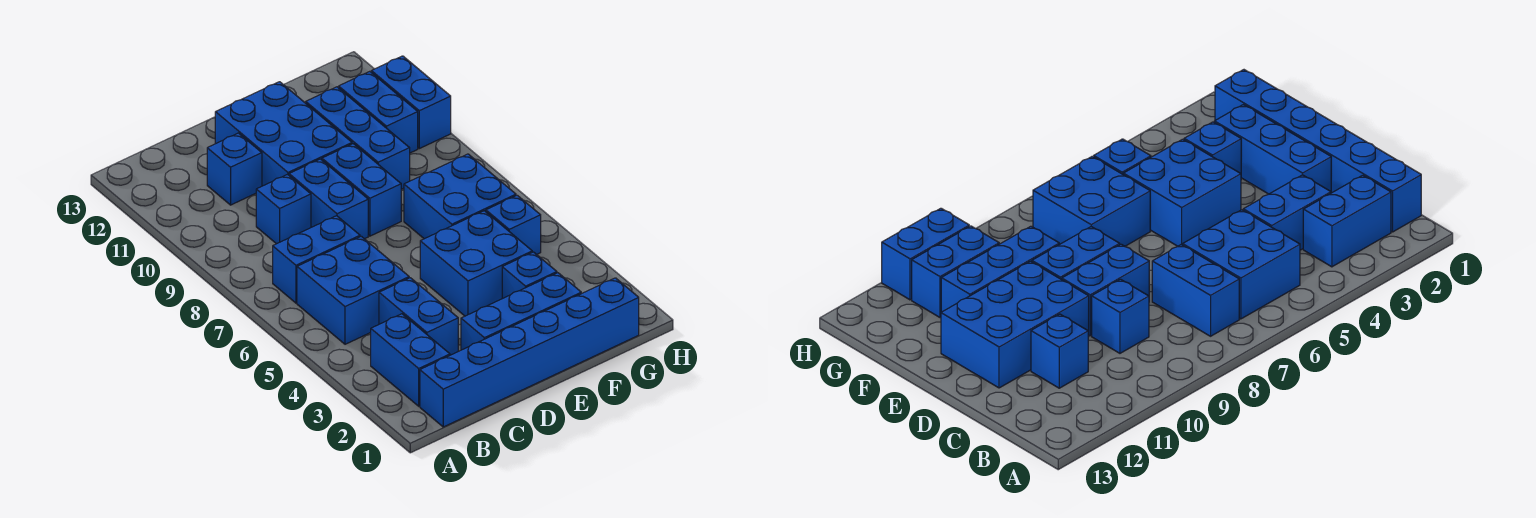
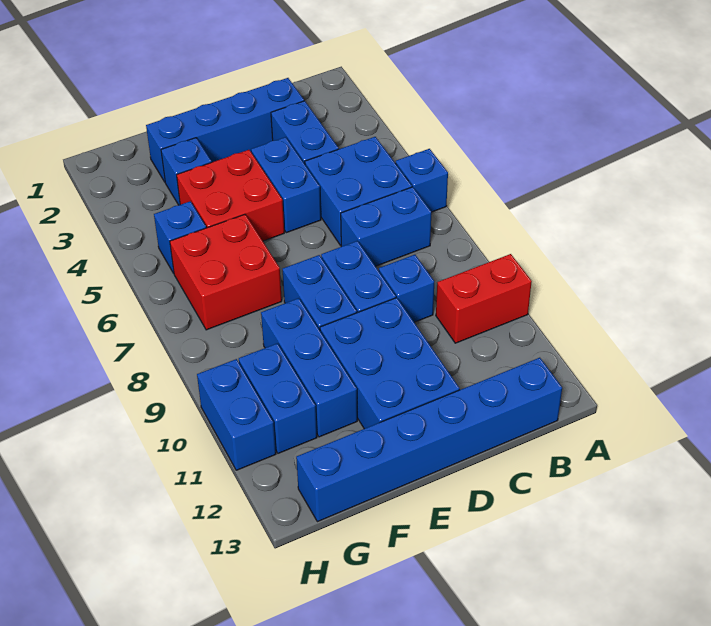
none -> red brick A10:B10 level 1
blue brick B1:G1 level 1 -> blue brick B13:G13 level 1
blue brick B2:B3 level 1 -> blue brick D4:D5 level 1
blue brick C11 level 1 -> blue brick A6 level 1
blue brick D2:F2 level 1 -> blue brick C2:F2 level 1
blue brick E4:F5 level 1 -> red brick E4:F5 level 1
blue brick F6:G7 level 1 -> red brick F6:G7 level 1

